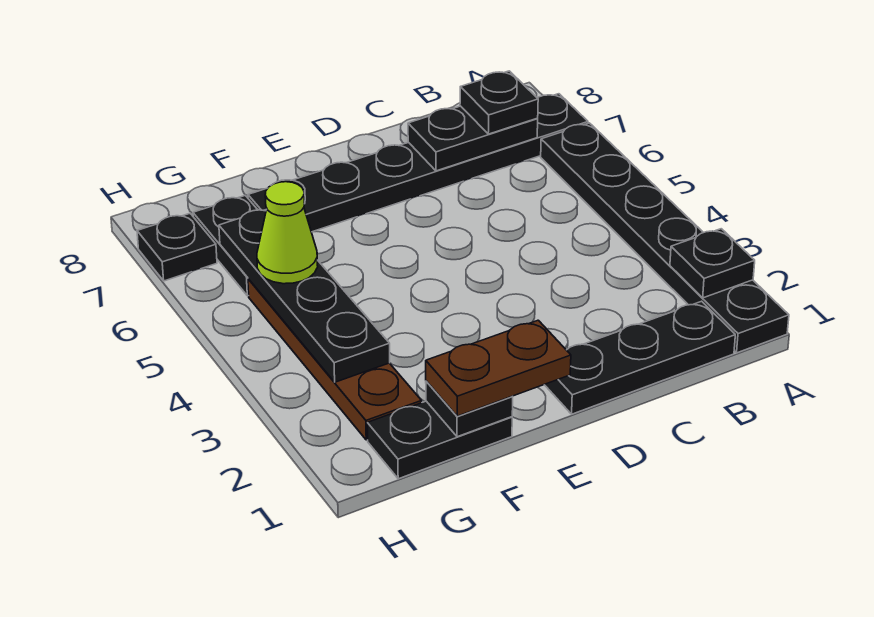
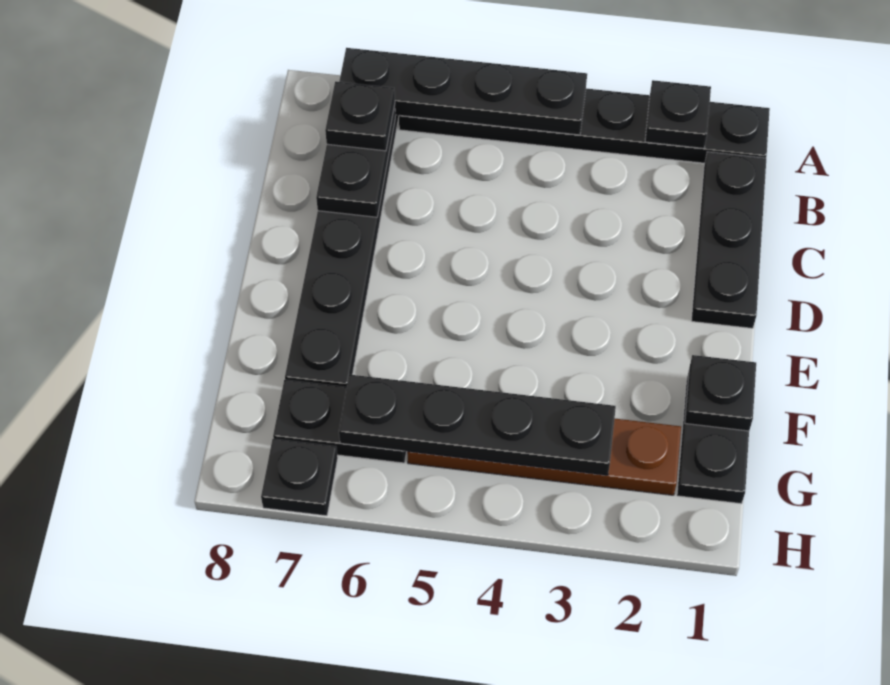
none -> black plate A4:A7 level 2
brown plate E1:F1 level 3 -> none
lime cone G5 level 3 -> none

